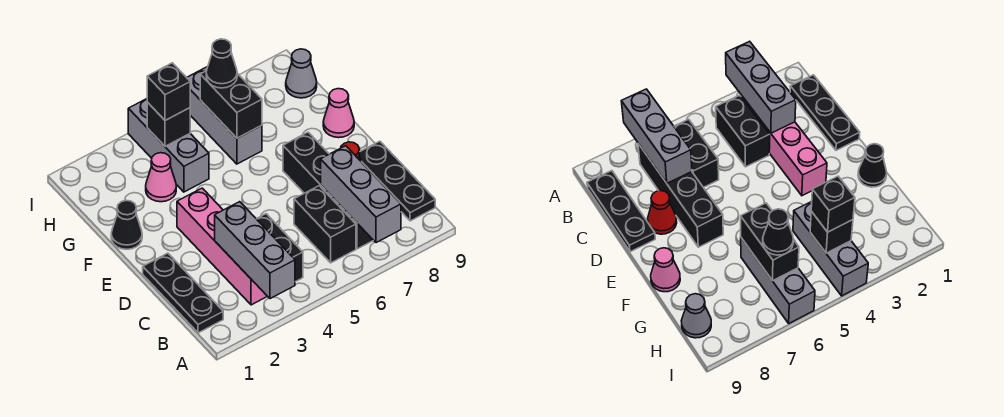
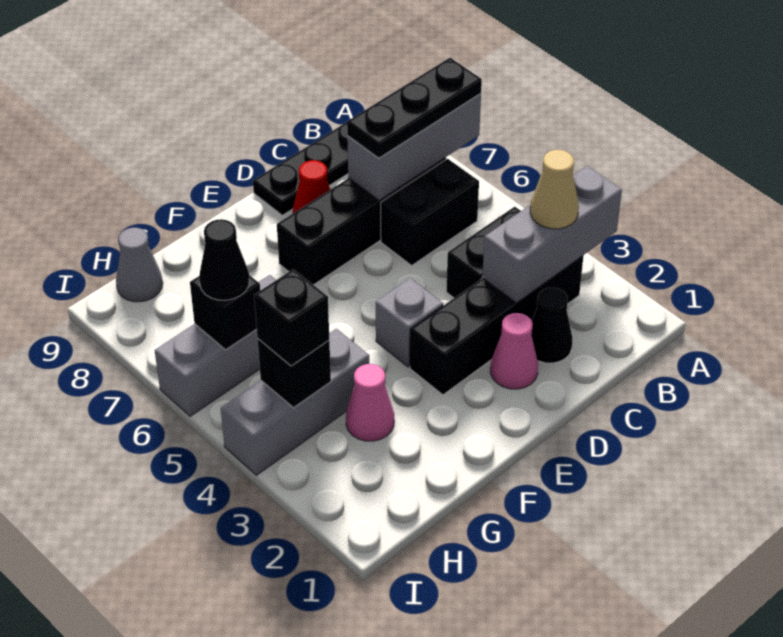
black plate B1:D1 level 1 -> black plate A7:C7 level 3
pink brick B3:E3 level 1 -> black brick B3:E3 level 1
none -> tan cone B3 level 3
none -> grey brick E4 level 1
black cone F1 level 1 -> black cone C2 level 1
pink cone F9 level 1 -> pink cone D2 level 1
black brick G6:H6 level 2 -> black brick H6 level 2

